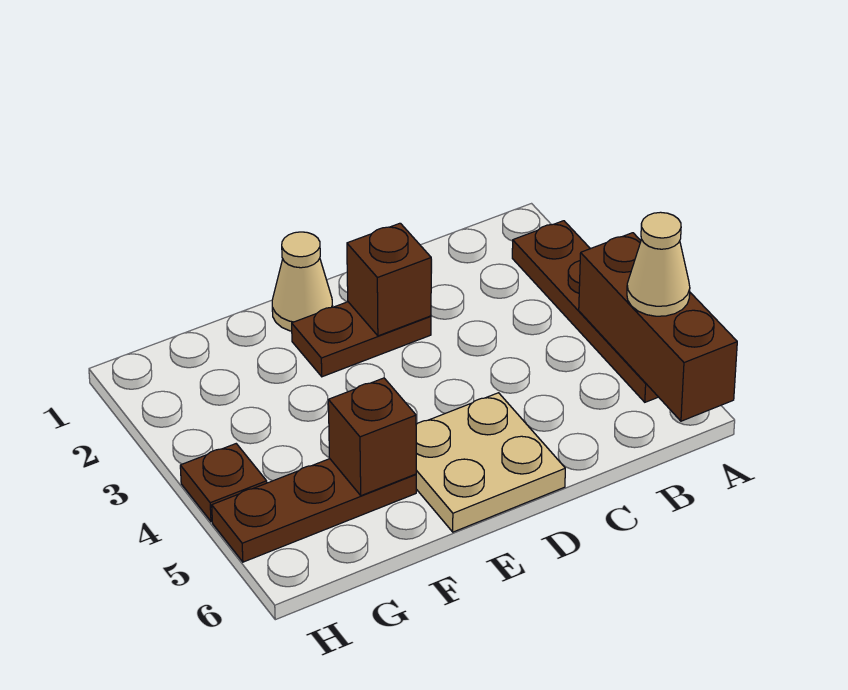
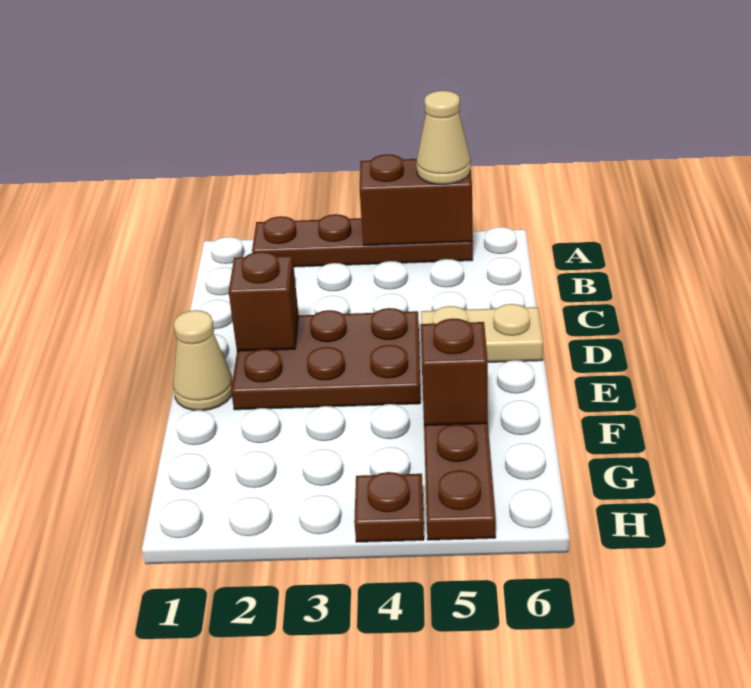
brown brick A4:A6 level 2 -> brown brick A4:A5 level 2
brown plate D2:E2 level 1 -> brown plate D2:E4 level 1
tan plate D5:E6 level 1 -> tan plate D5:D6 level 1

